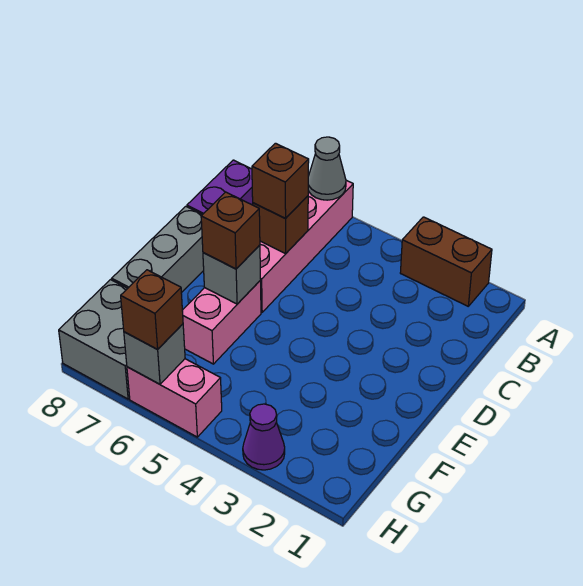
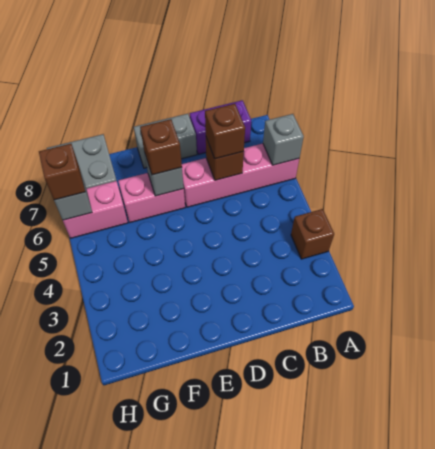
brown brick A2:A3 level 1 -> brown brick A3 level 1
grey cone A6 level 2 -> grey brick A6 level 2
grey brick D8:F8 level 1 -> grey brick D8:E8 level 1
purple cone H3 level 1 -> none
pink brick H5:H6 level 1 -> pink brick G6:H6 level 1

